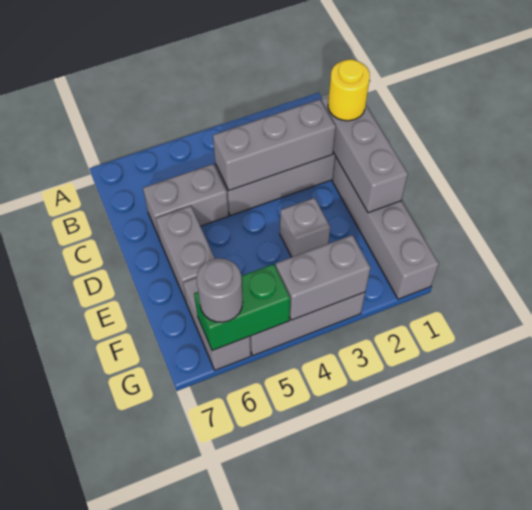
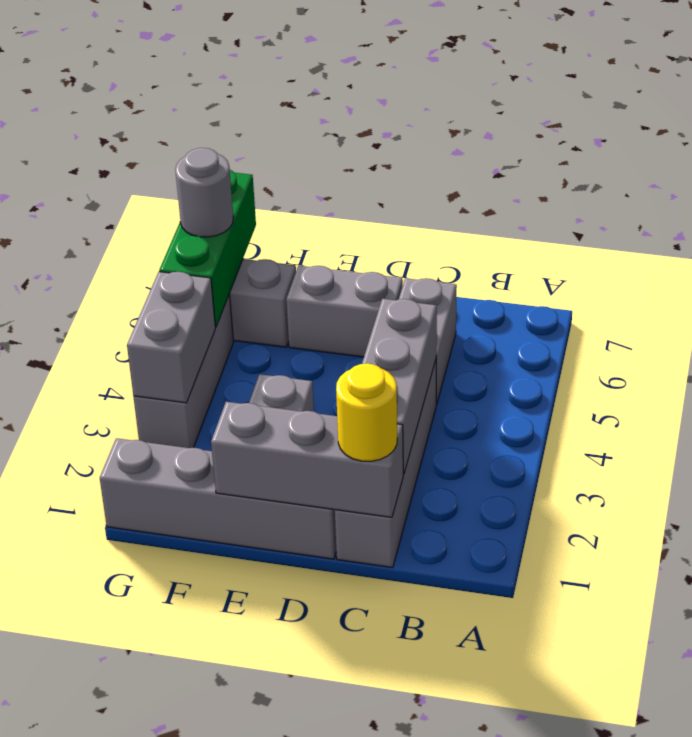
green brick G5:G6 level 2 -> green brick G5:G7 level 2

